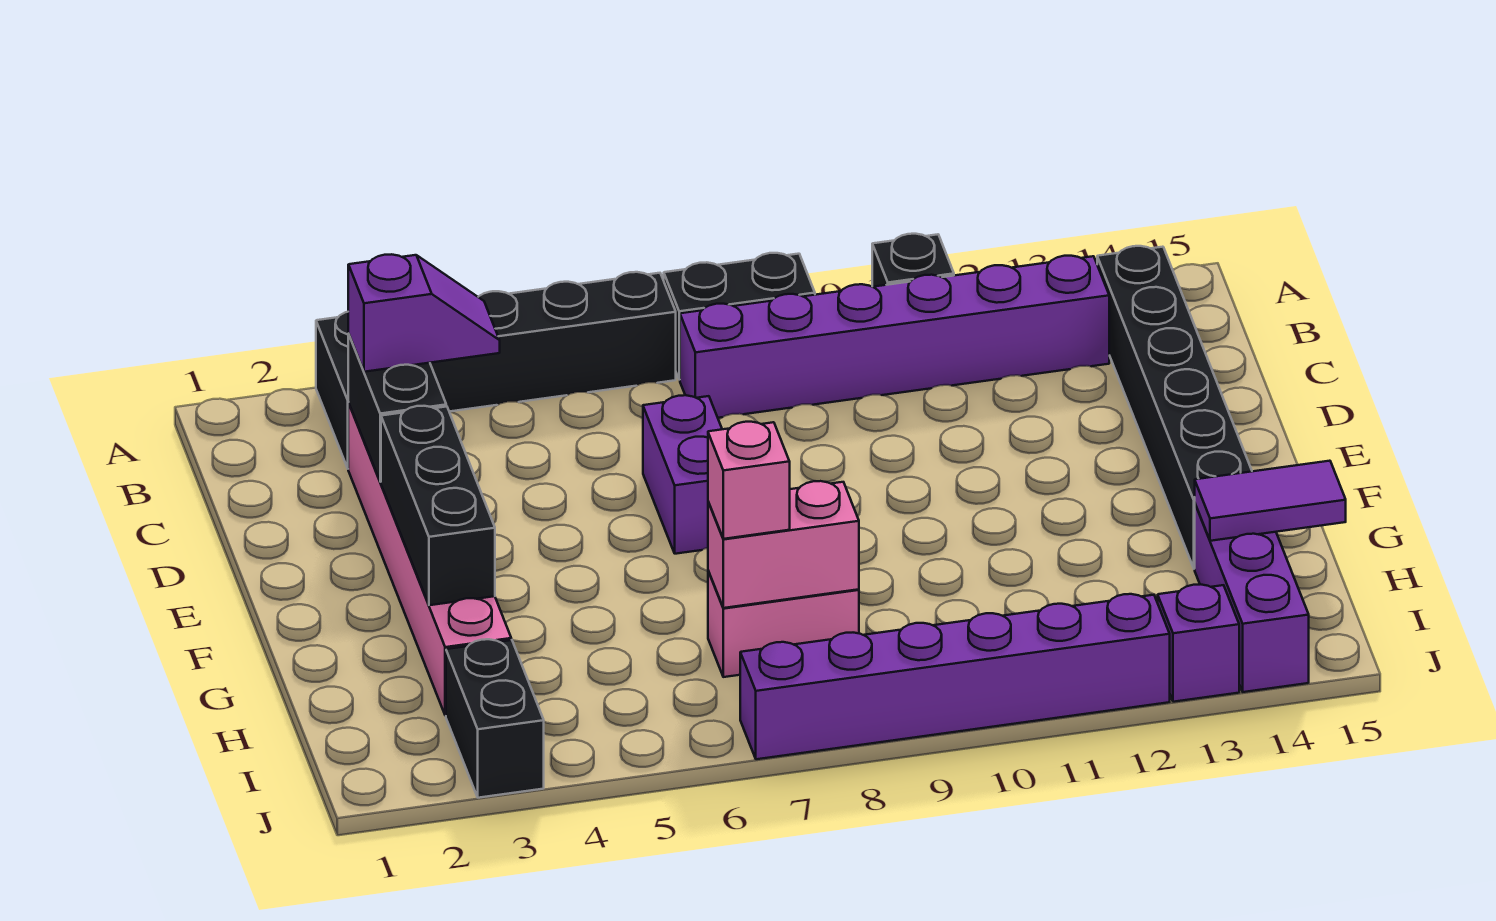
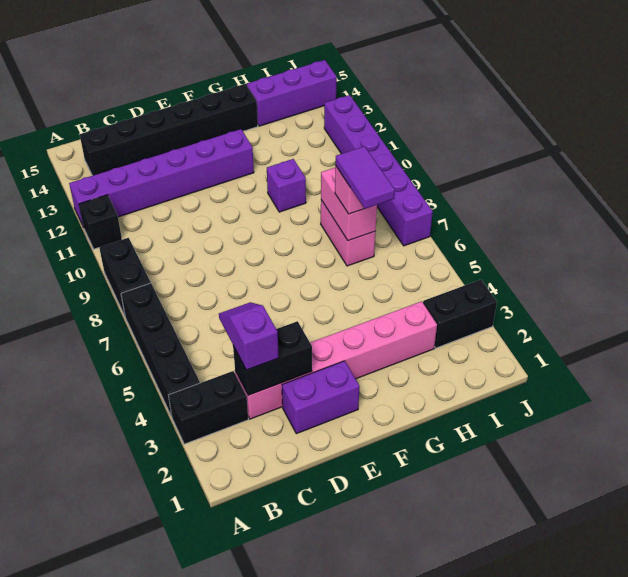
purple brick B8:B13 level 1 -> purple brick A12:F12 level 1
purple brick D7:E7 level 1 -> purple brick D2:E2 level 1
black brick E3:G3 level 2 -> none
purple tile H14:H15 level 2 -> purple tile H6:H7 level 4
purple brick J13 level 1 -> purple brick G10 level 1

